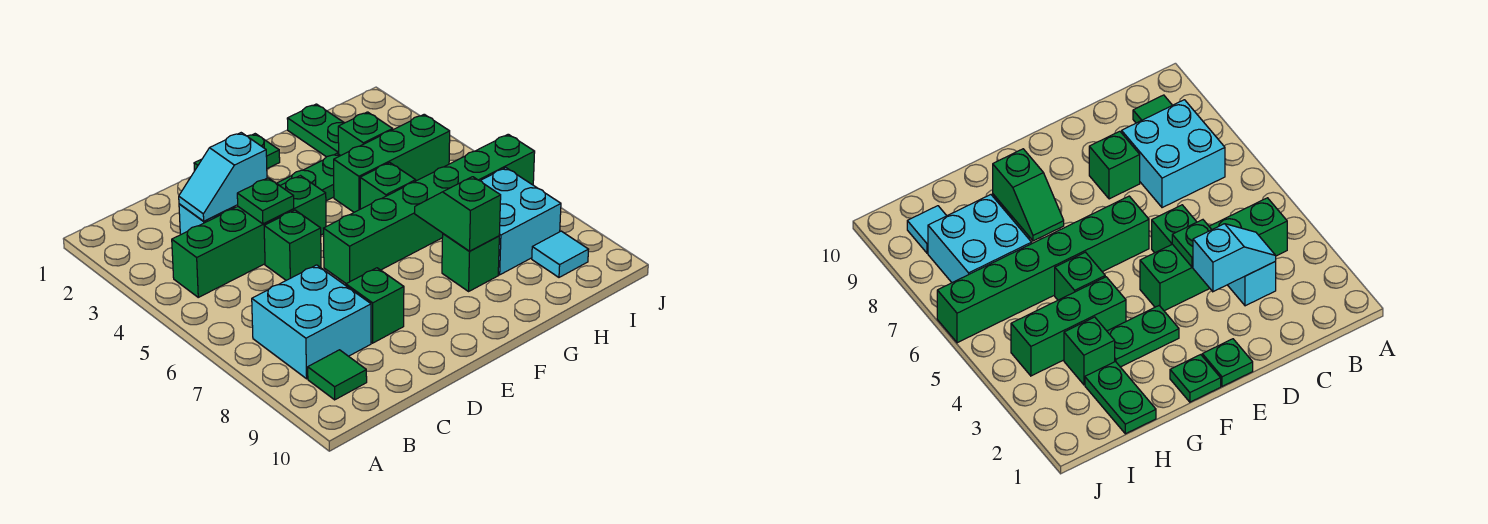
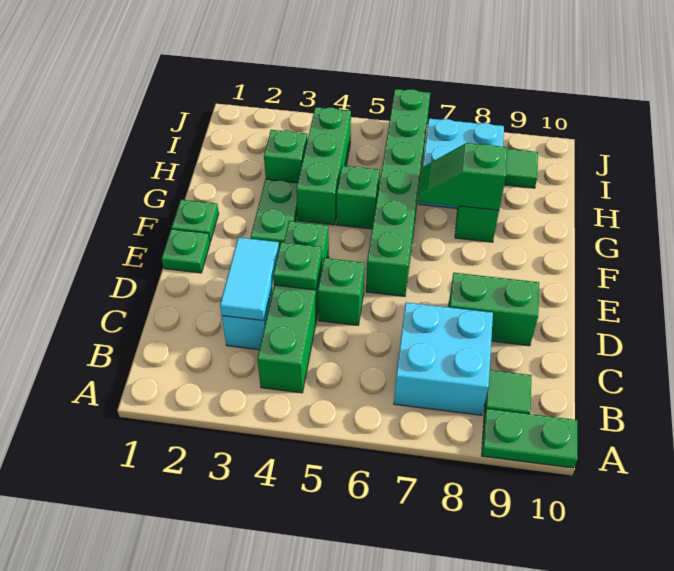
cyan slope C3:D3 level 2 top D -> cyan tile C3:D3 level 2
green brick D8 level 1 -> green brick D8:D9 level 1
green plate H1:H2 level 1 -> green plate A9:A10 level 1
cyan tile I9 level 1 -> green tile I9 level 1

